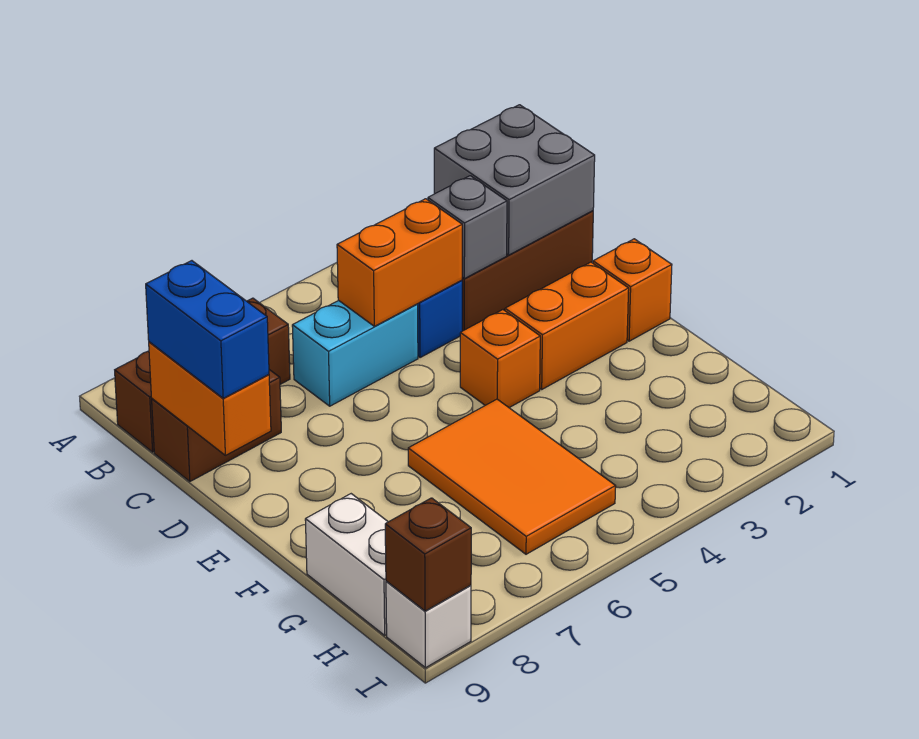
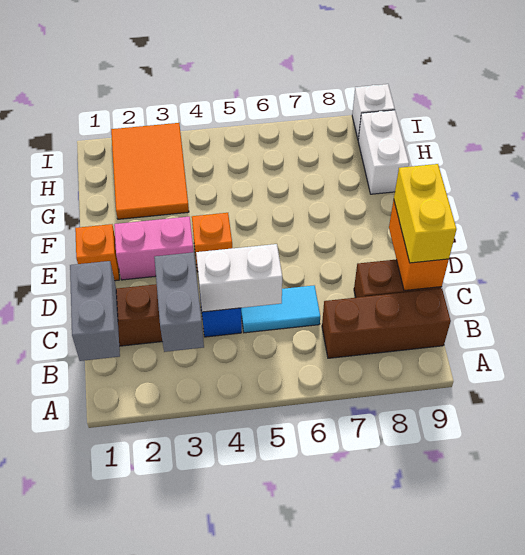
grey brick B1:C2 level 2 -> grey brick B1:C1 level 2
grey brick C3 level 2 -> grey brick B3:C3 level 2
orange brick C4:C5 level 2 -> white brick C4:C5 level 2
cyan brick C5:C6 level 1 -> cyan tile C5:C6 level 1
blue brick C9:D9 level 3 -> yellow brick C9:D9 level 3
orange brick E2:E3 level 1 -> pink brick E2:E3 level 1
orange tile F5:H6 level 1 -> orange tile G2:I3 level 1
brown brick I9 level 2 -> none

